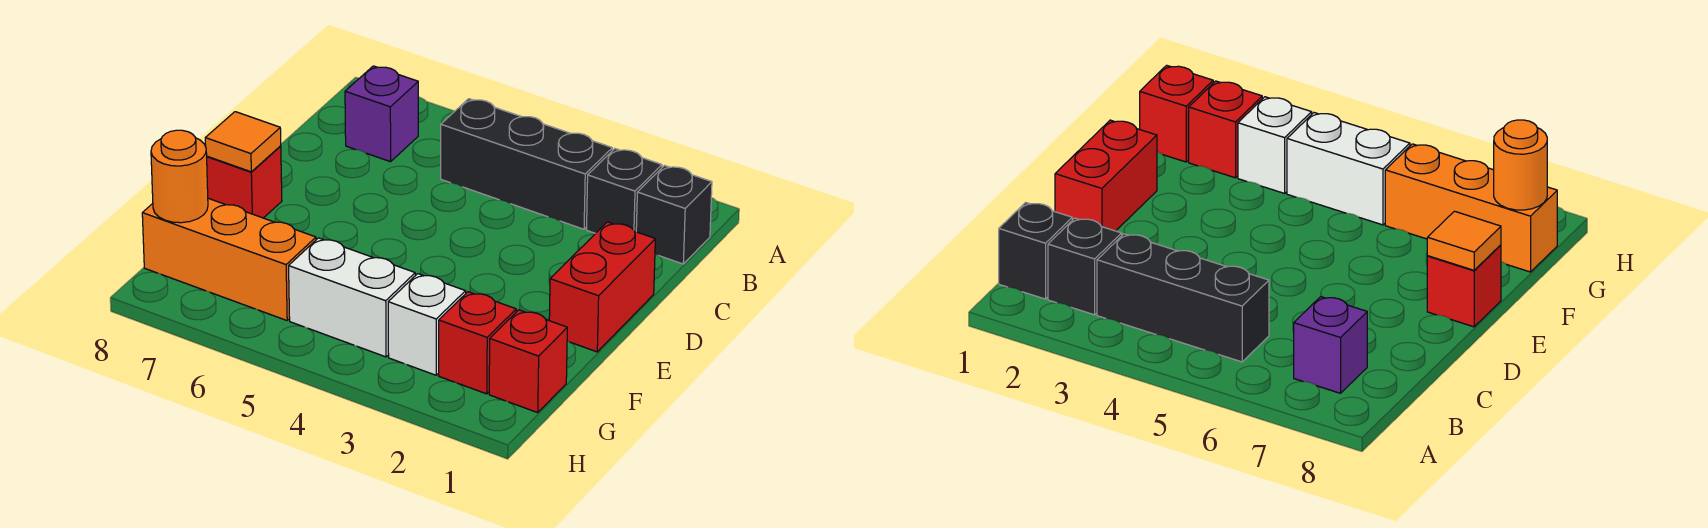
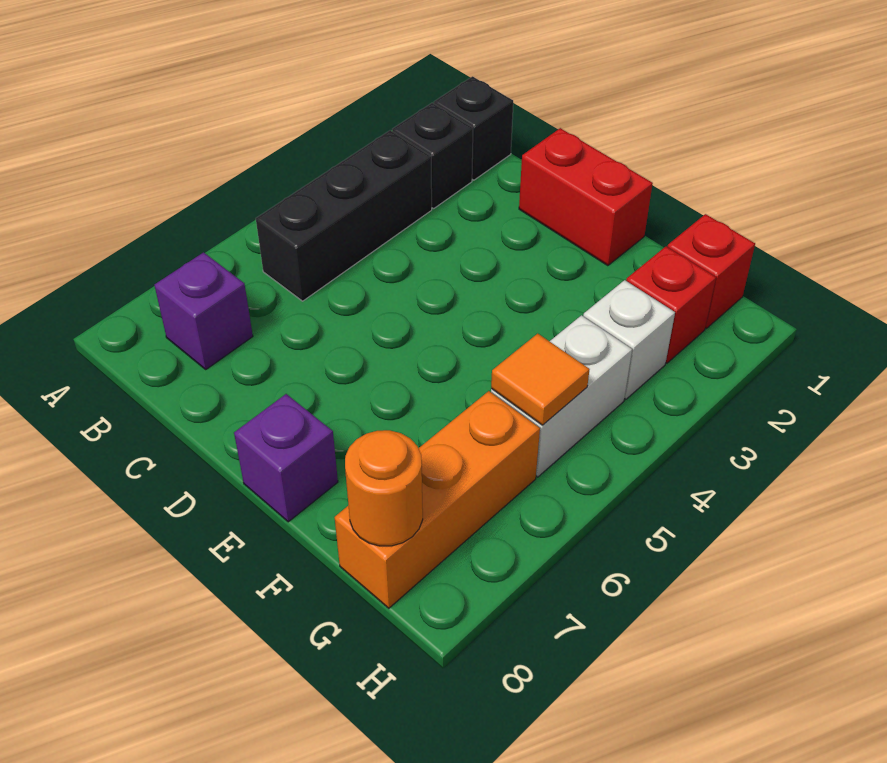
red brick E8 level 1 -> purple brick E8 level 1
orange tile E8 level 2 -> orange tile G5 level 2

